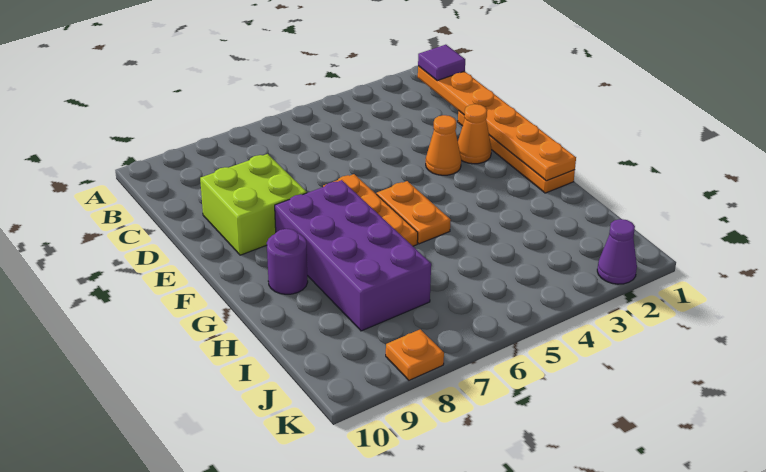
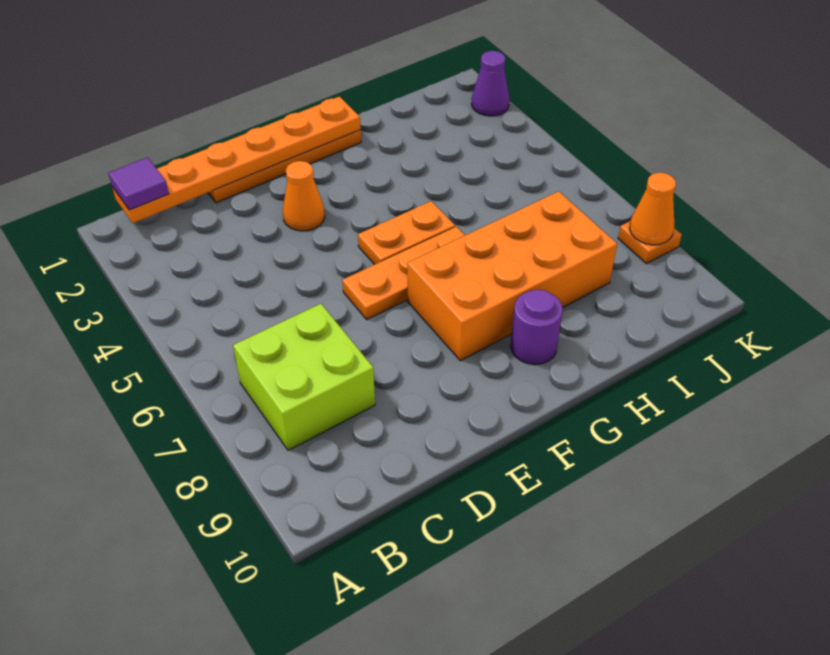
lime brick D8:E9 level 1 -> lime brick B7:C8 level 1
orange cone E2 level 1 -> orange cone K8 level 2
purple brick F7:I8 level 1 -> orange brick F7:I8 level 1

